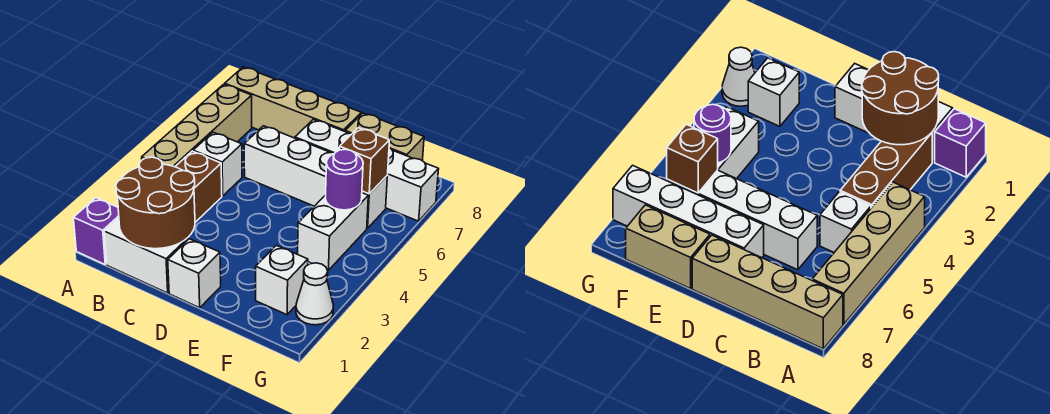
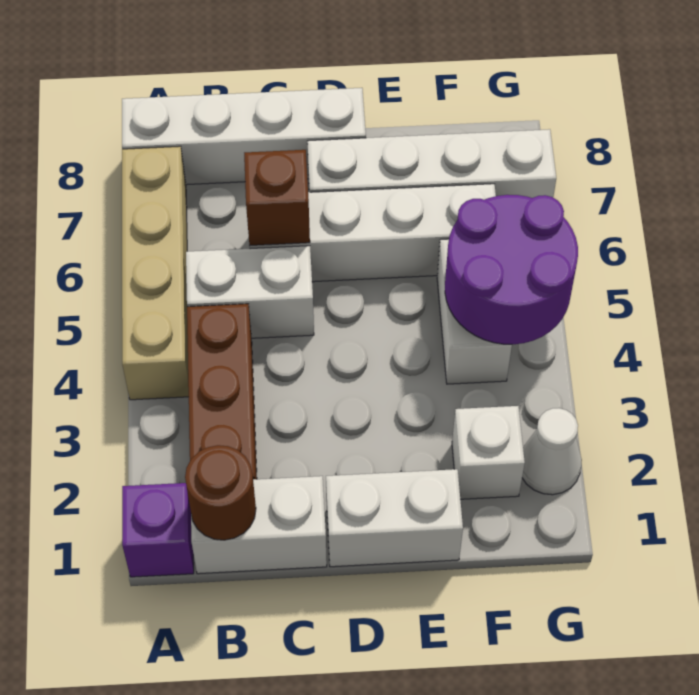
tan brick A8:D8 level 1 -> white brick A8:D8 level 1
brown round brick B1:C2 level 2 -> brown round brick B1 level 2
white brick B5 level 1 -> white brick B5:C5 level 1
white brick D1 level 1 -> white brick D1:E1 level 1
tan brick E8:F8 level 1 -> none
purple round brick F5 level 2 -> purple round brick F4:G5 level 2
brown brick F6 level 2 -> brown brick C6 level 2

